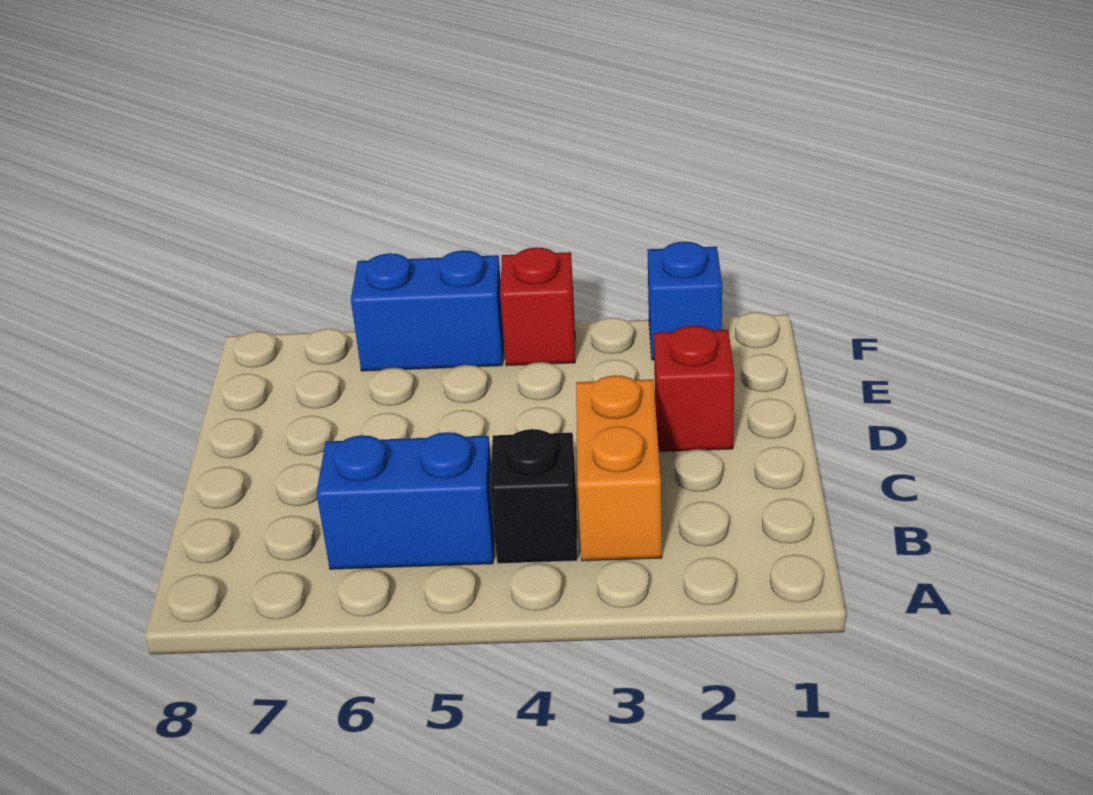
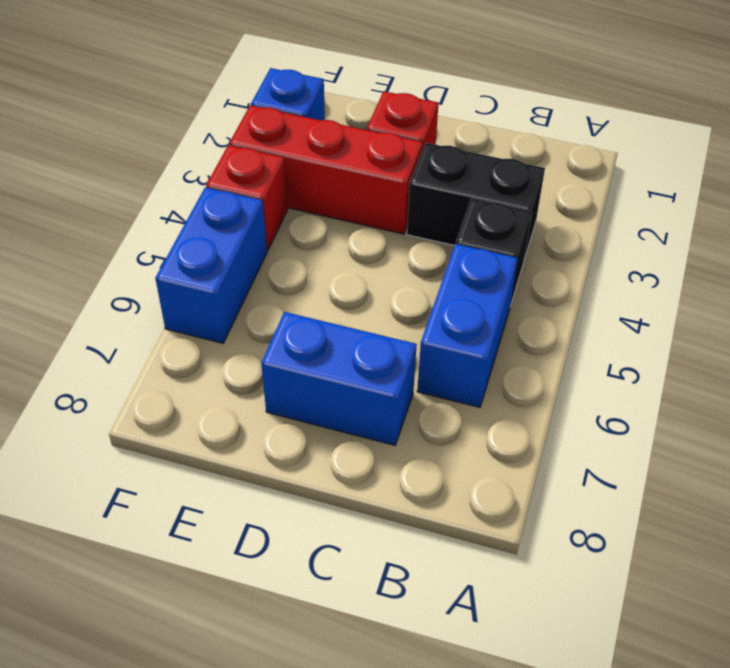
orange brick B3:C3 level 1 -> black brick B3:C3 level 1
none -> blue brick C7:D7 level 1
none -> red brick D3:F3 level 1

